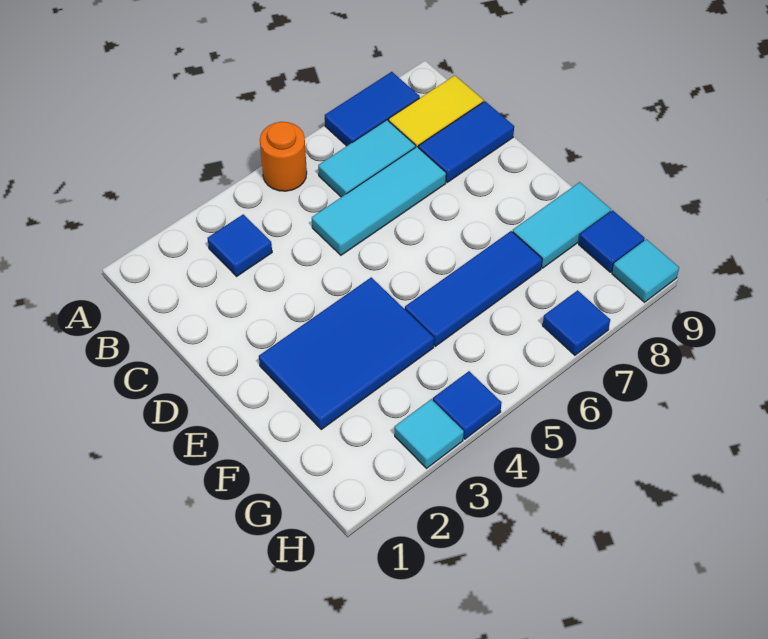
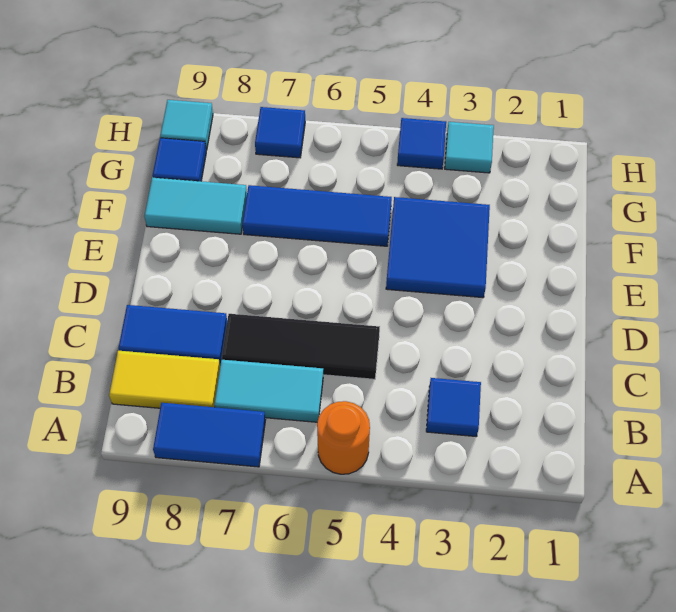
cyan tile C5:C7 level 1 -> black tile C5:C7 level 1
blue tile E2:F4 level 1 -> blue tile E3:F4 level 1

